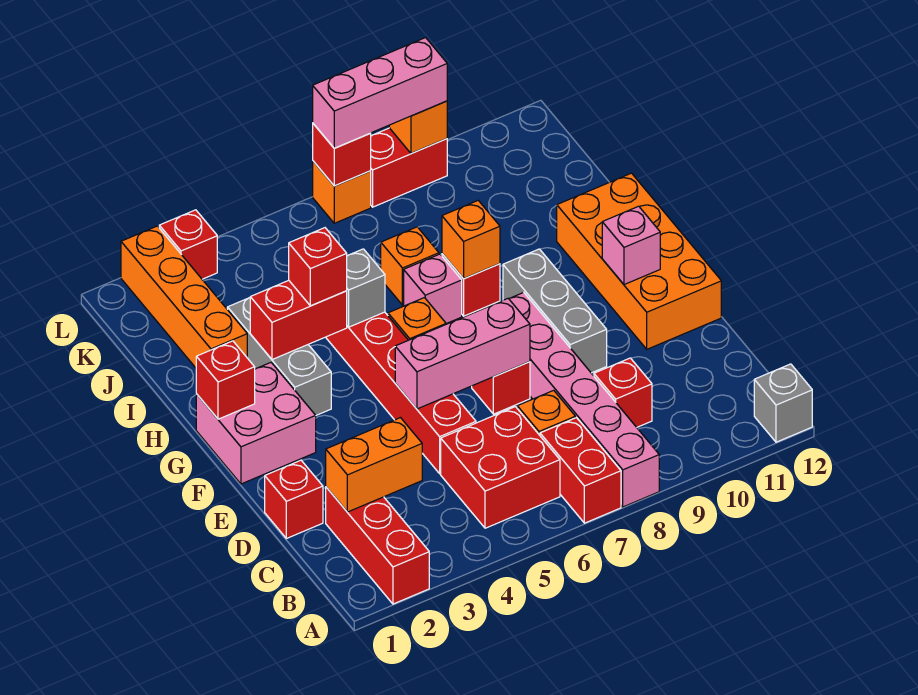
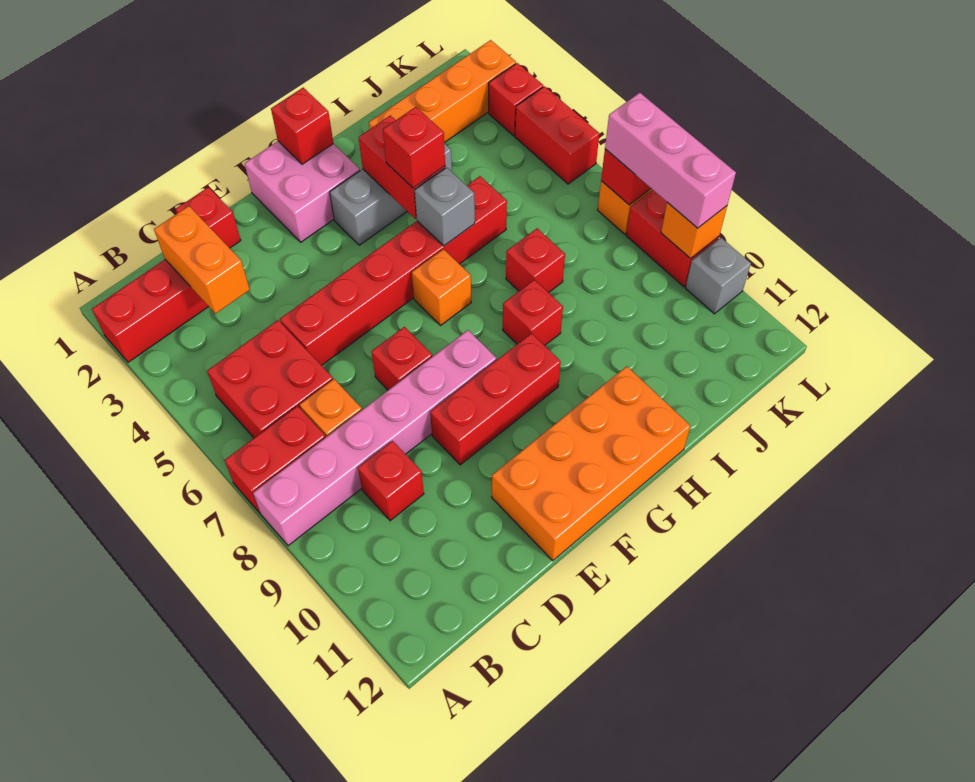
grey brick A12 level 1 -> grey brick L10 level 1
pink brick E5:E7 level 2 -> none
grey brick E9:G9 level 1 -> red brick E9:G9 level 1
pink brick F11 level 2 -> none
pink brick H7 level 1 -> none
orange brick H8 level 2 -> none
orange brick I7 level 1 -> red brick I7 level 1
none -> red brick L4:L5 level 1

